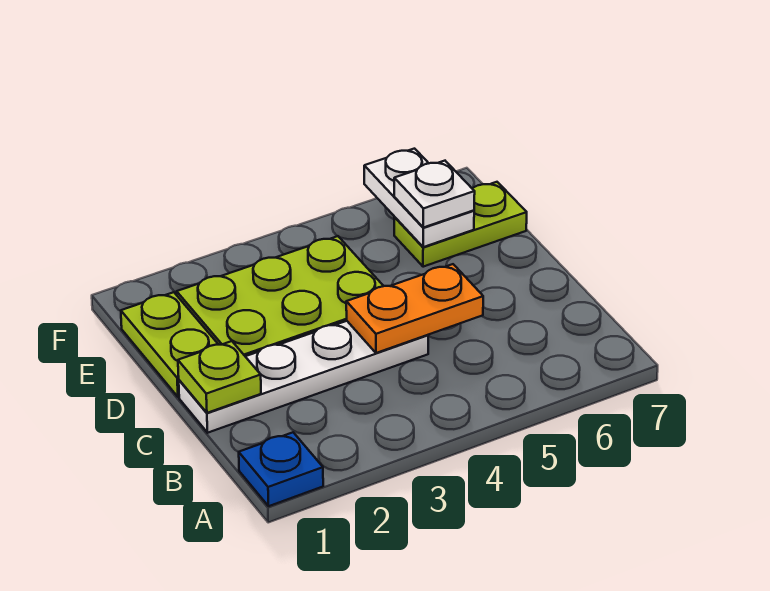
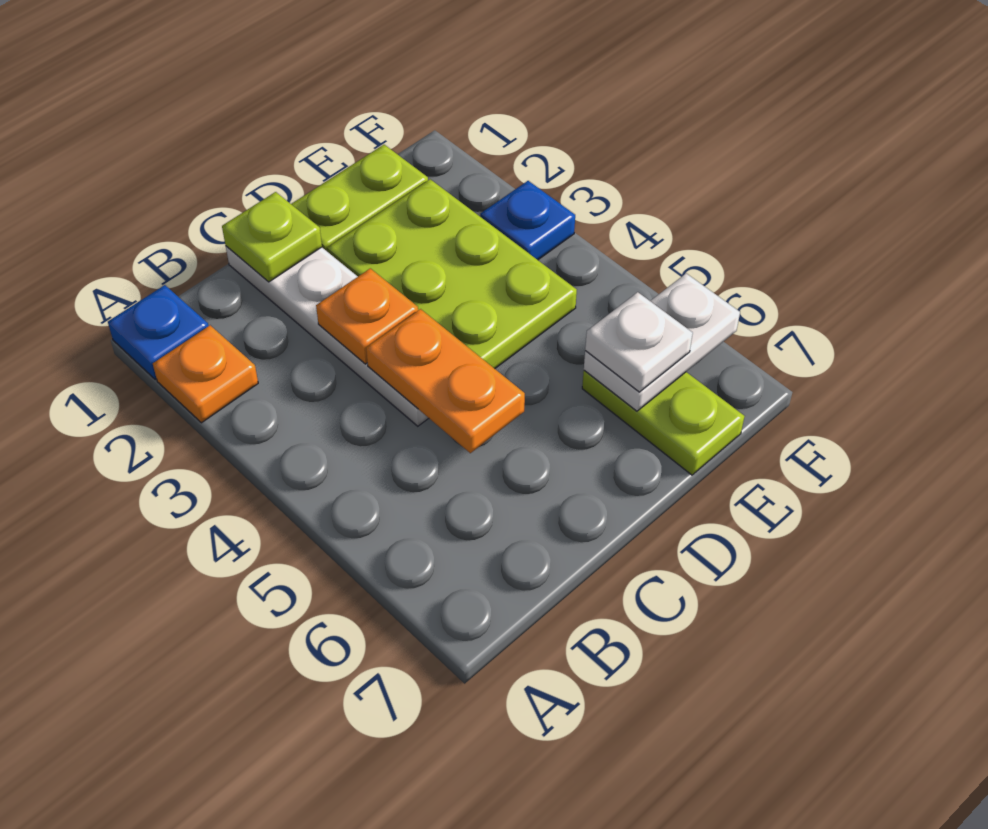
none -> orange plate A2 level 1
none -> orange plate C3 level 2
none -> blue plate F3 level 1

